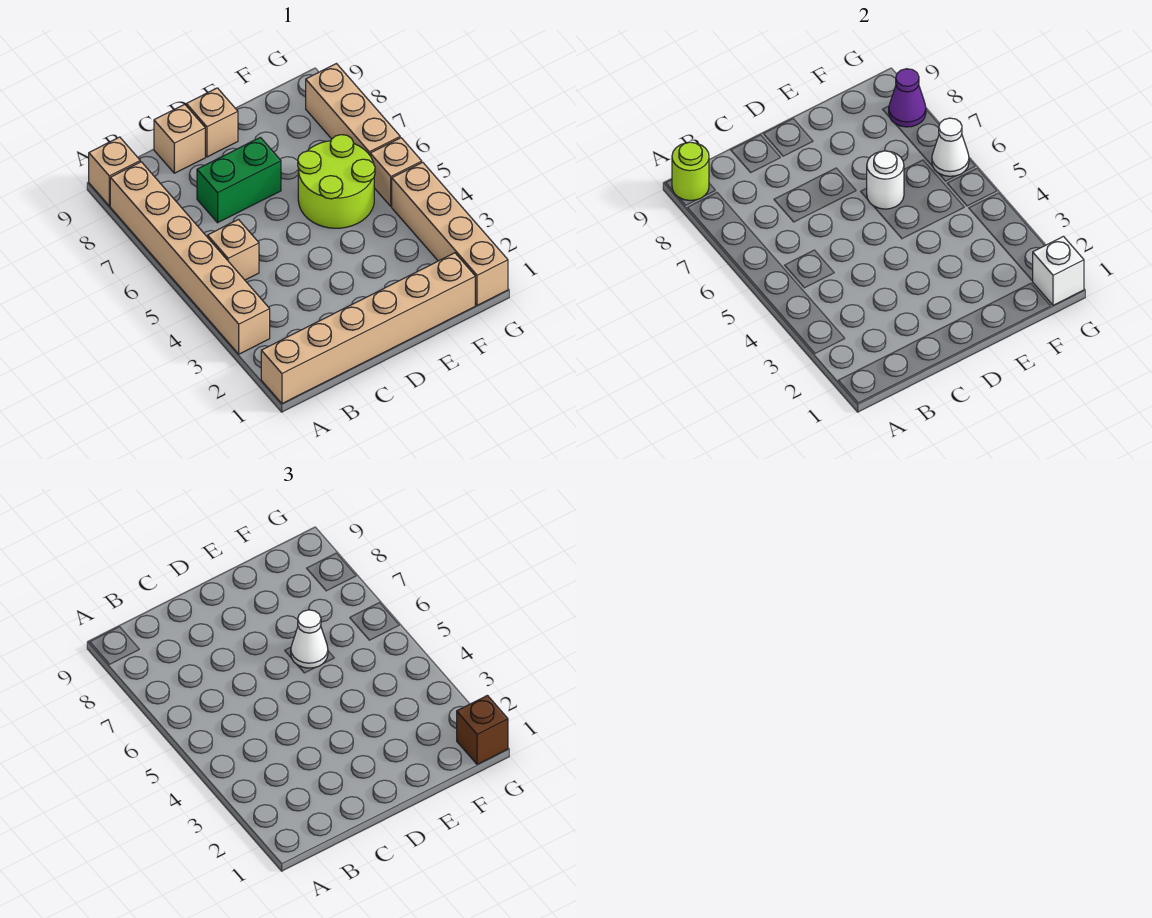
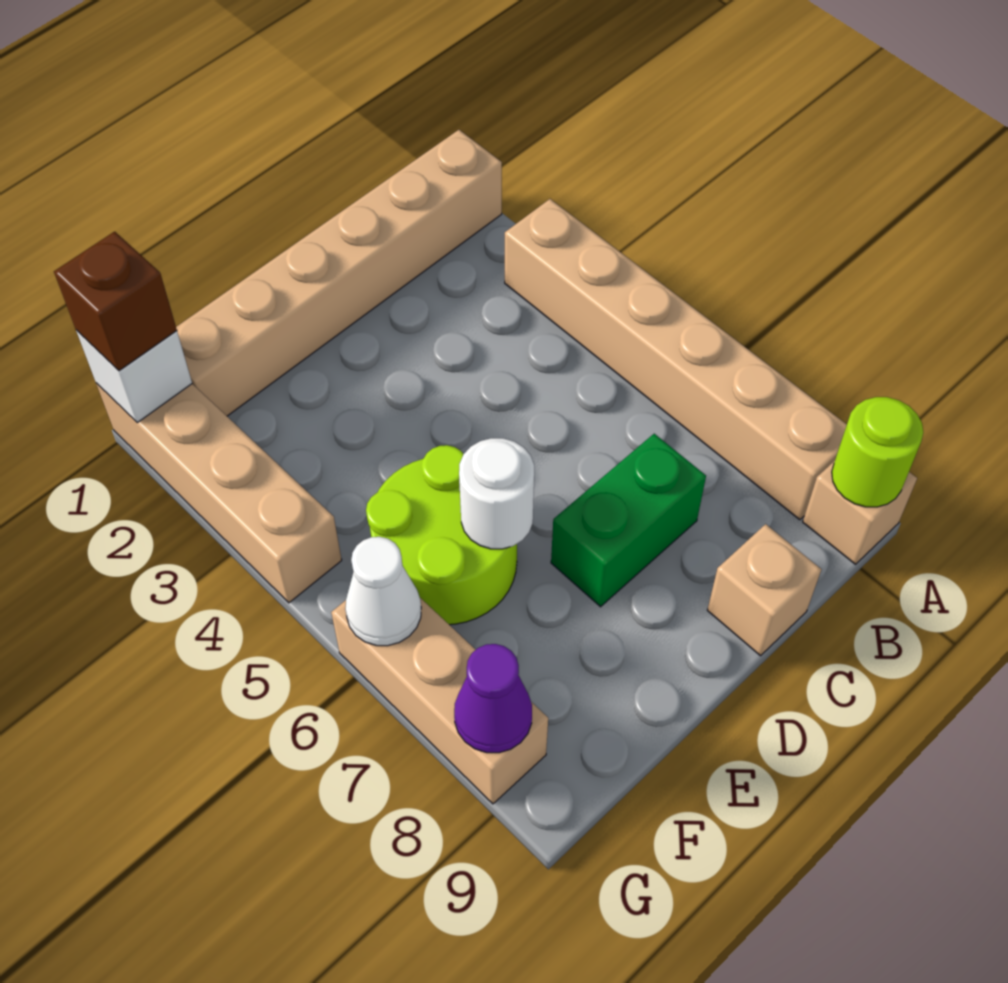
tan brick B5 level 1 -> none
tan brick D9 level 1 -> none
white cone E6 level 3 -> none
tan brick G5 level 1 -> none

